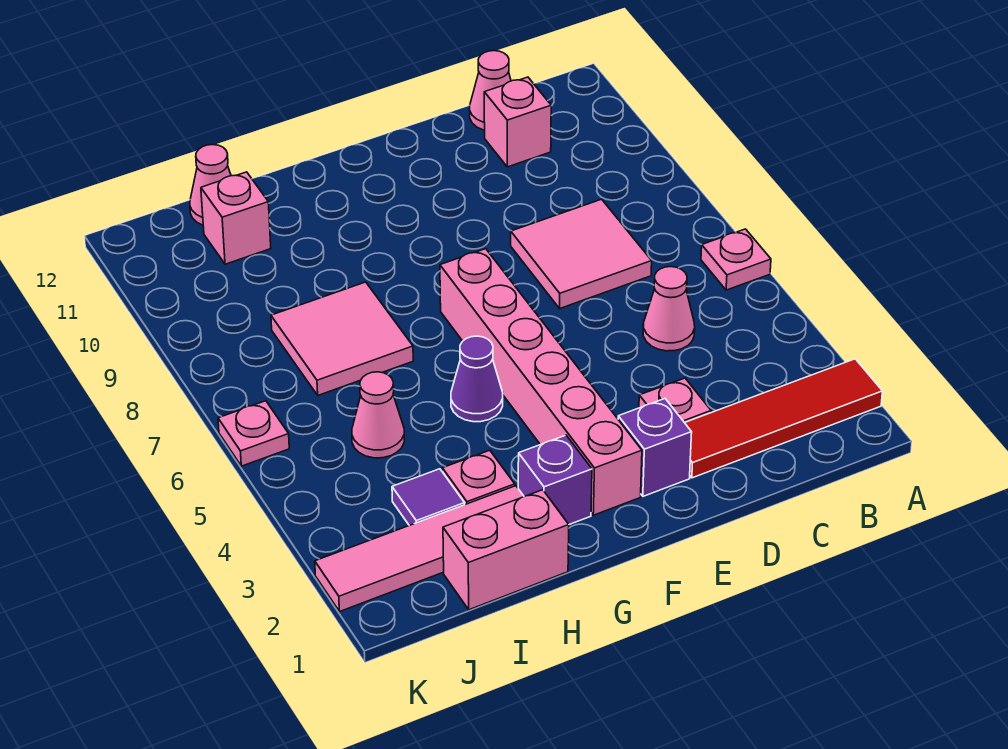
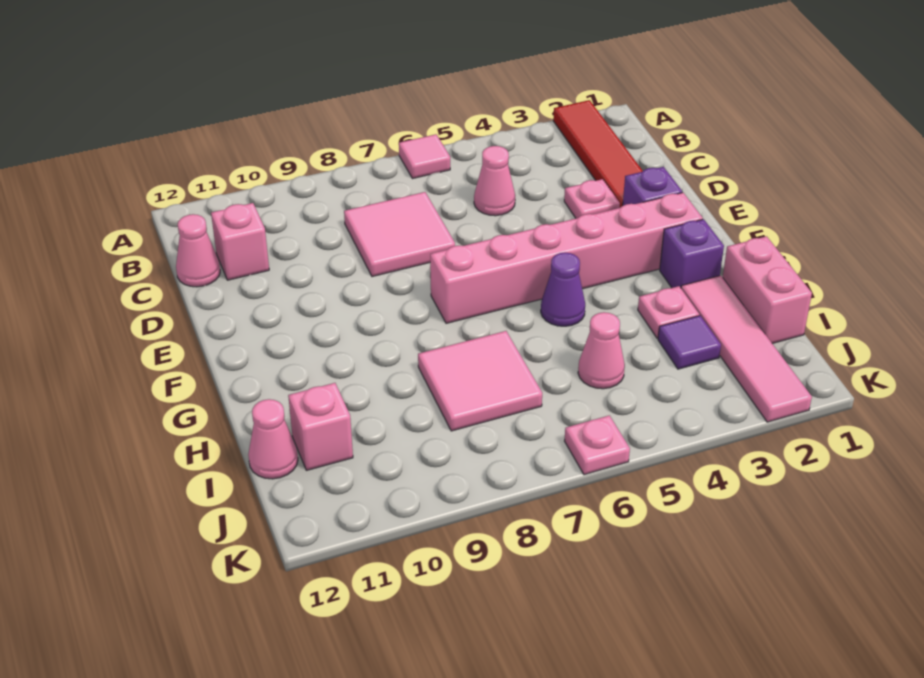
pink plate A6 level 1 -> pink tile A6 level 1

